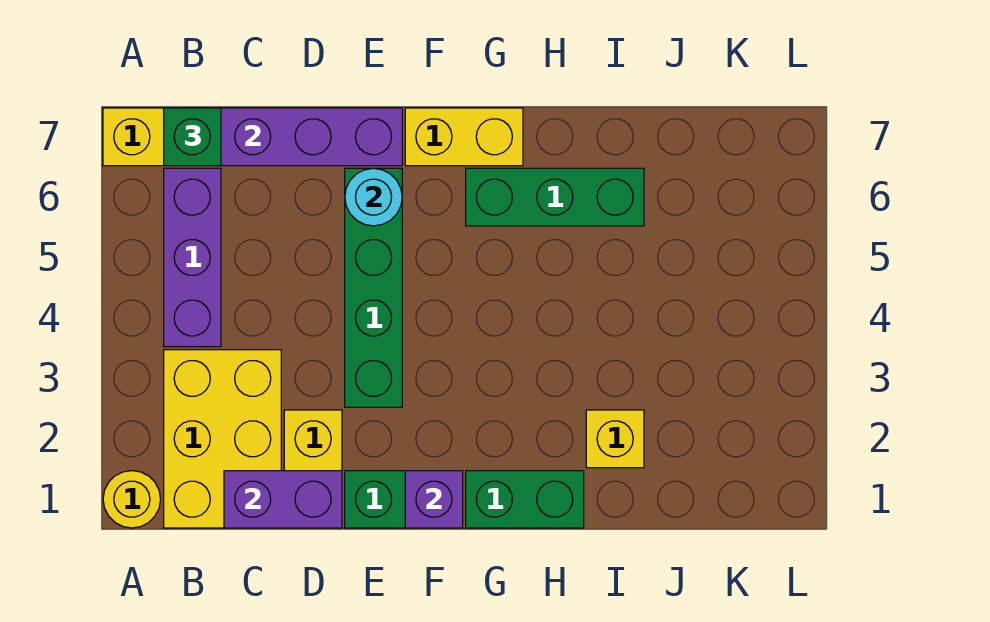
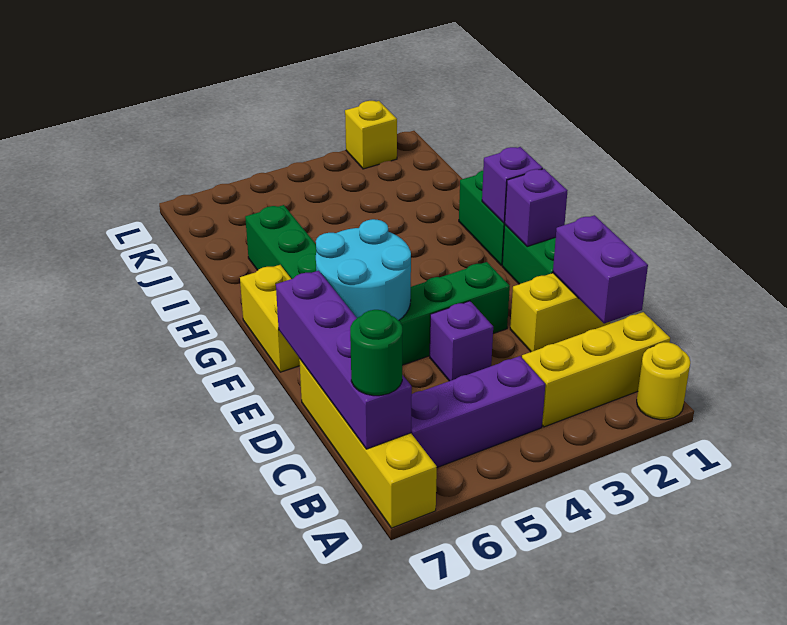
yellow brick B1:C3 level 1 -> yellow brick B1:B3 level 1
green brick B7 level 3 -> green round brick B7 level 3
none -> purple brick D4 level 1
cyan round brick E6 level 2 -> cyan round brick E5:F6 level 2
none -> purple brick G1 level 2
yellow brick I2 level 1 -> yellow brick L2 level 1

